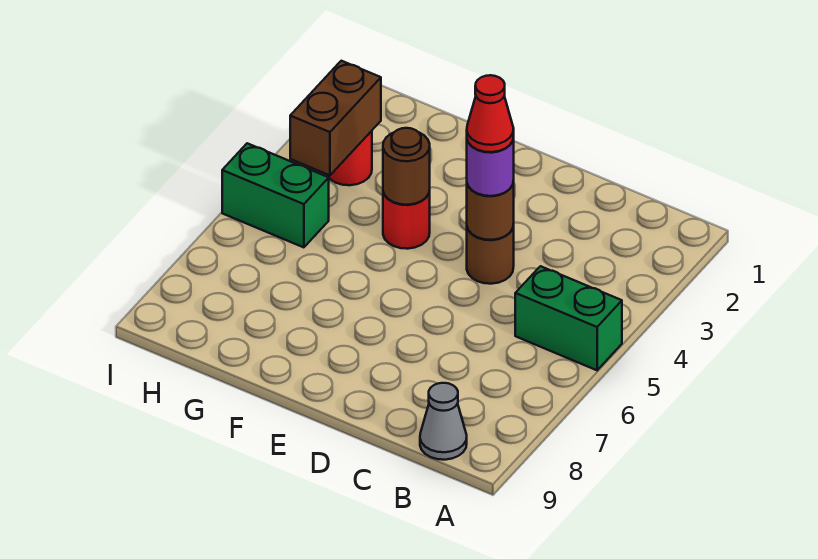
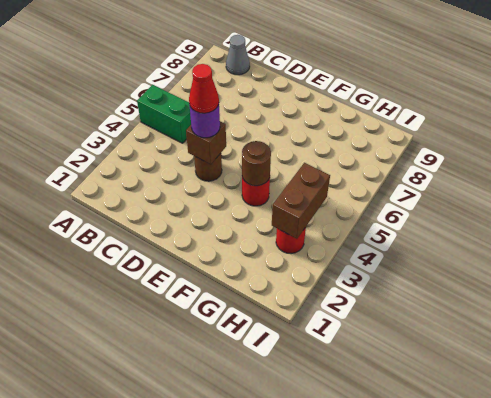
brown round brick D4 level 2 -> brown brick D4 level 2
green brick H5:I5 level 1 -> none

